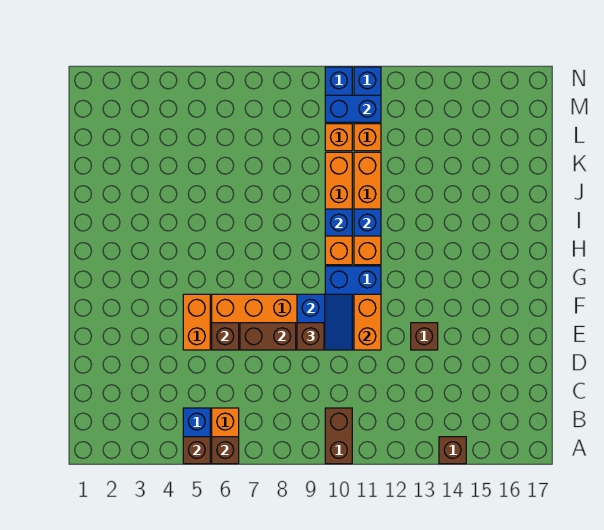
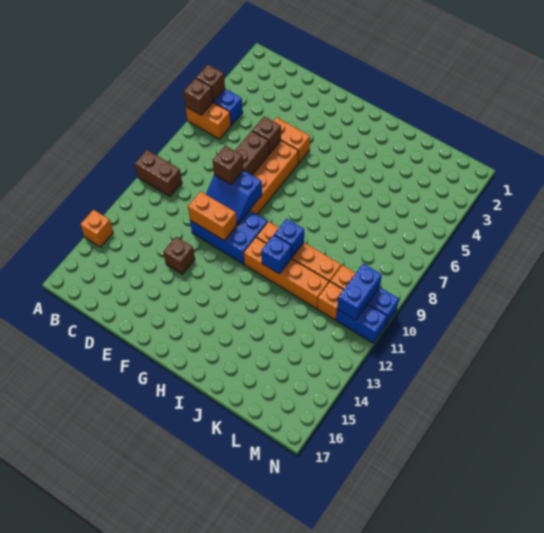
brown brick A14 level 1 -> orange brick A14 level 1

